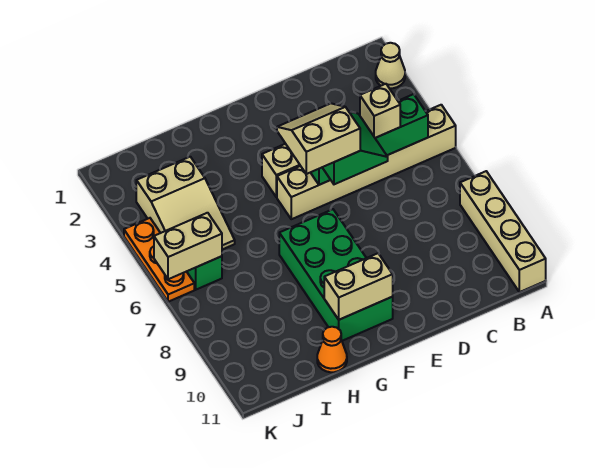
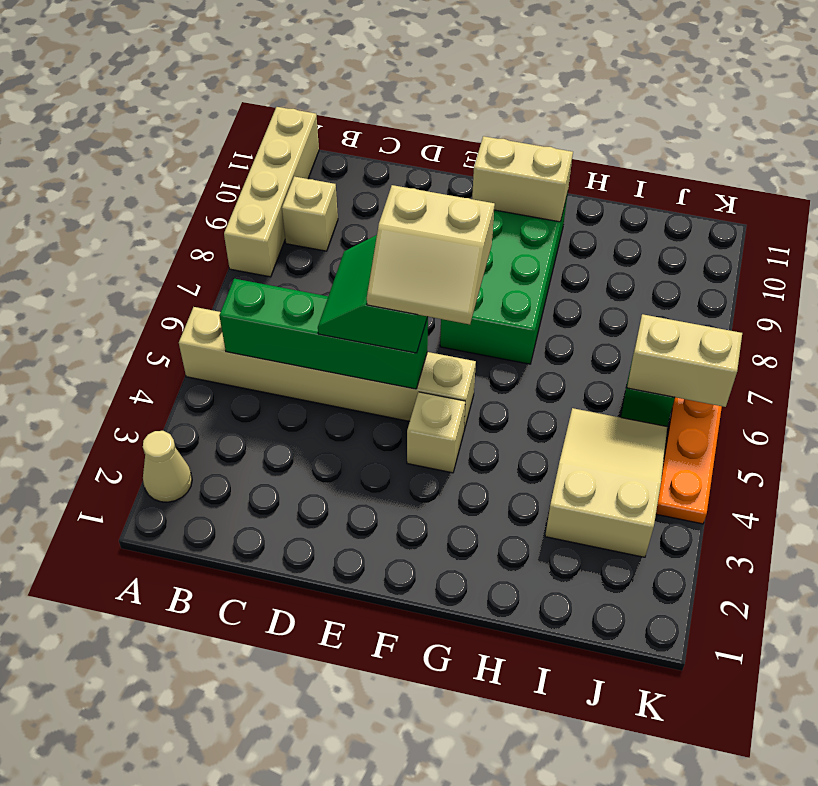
tan brick C5 level 3 -> tan brick B9 level 1
orange cone H11 level 1 -> none

